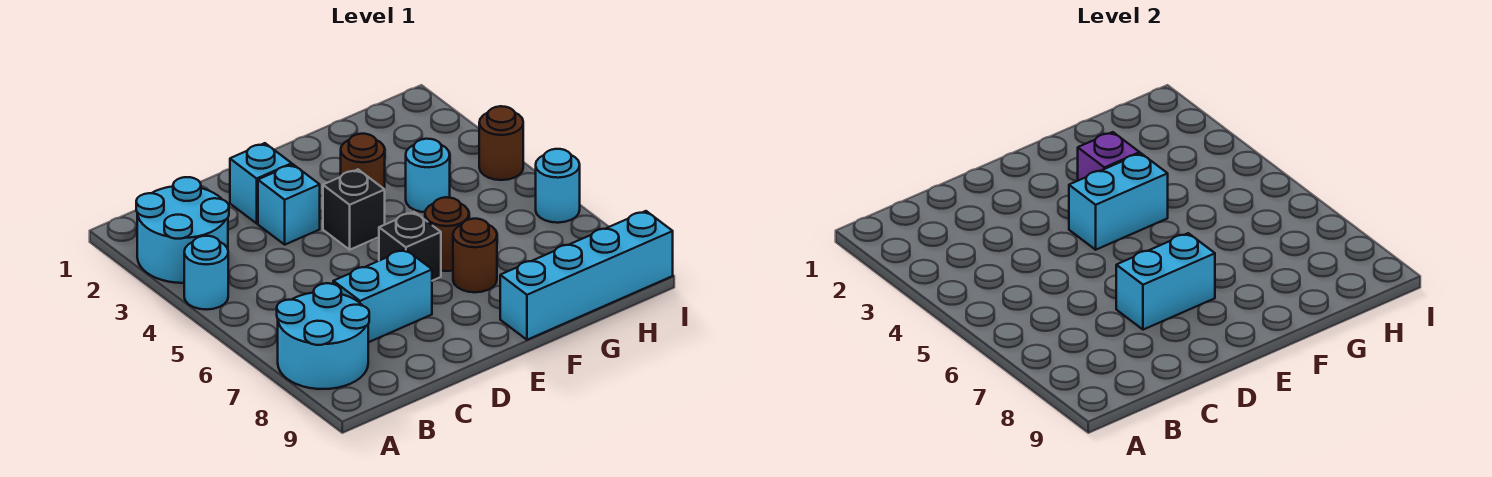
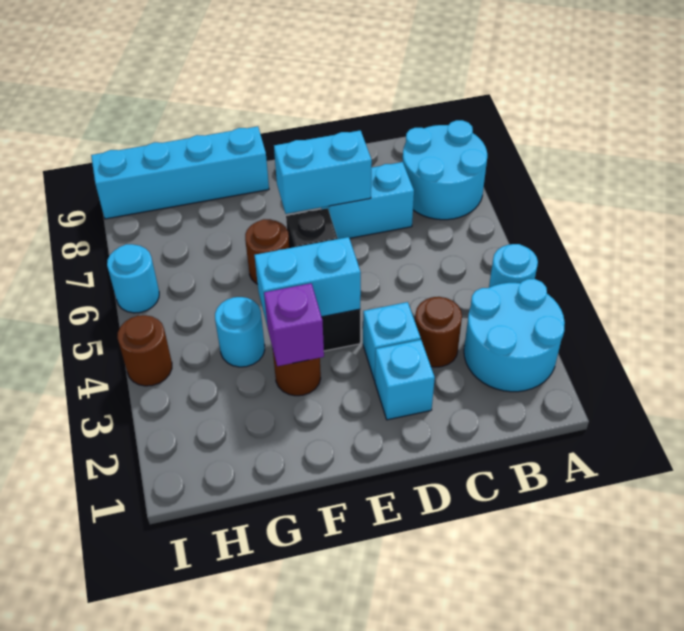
brown round brick F7 level 1 -> brown round brick C3 level 1

